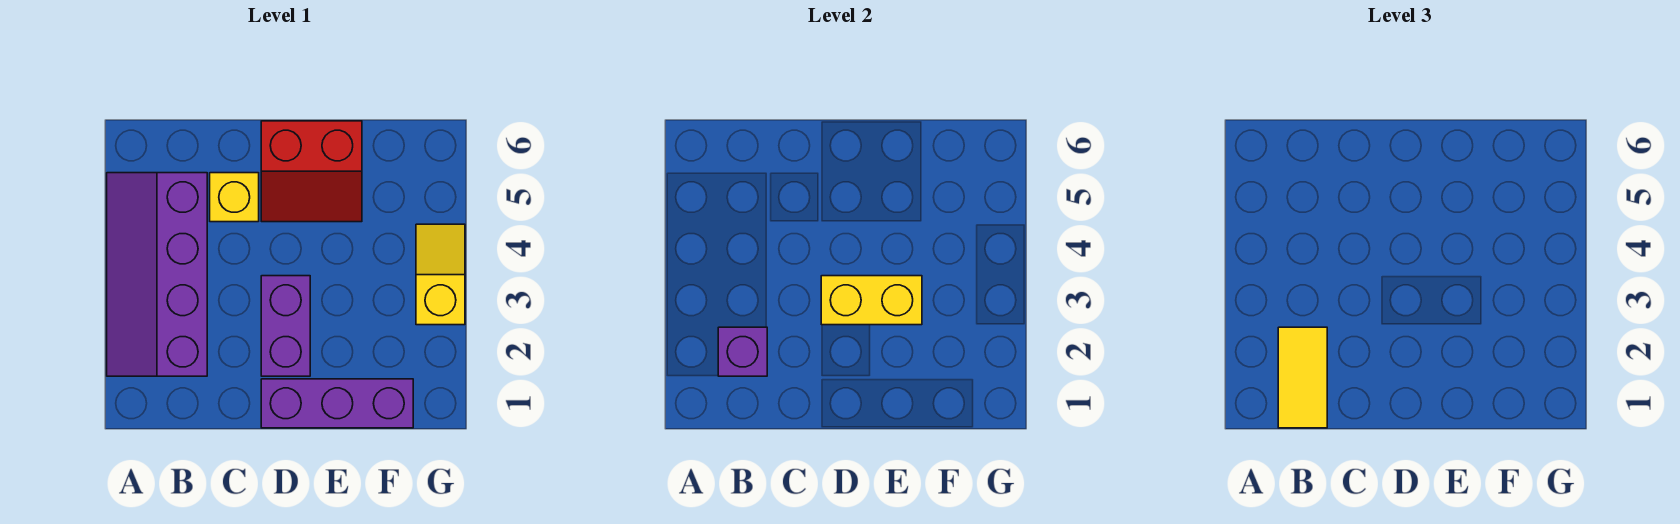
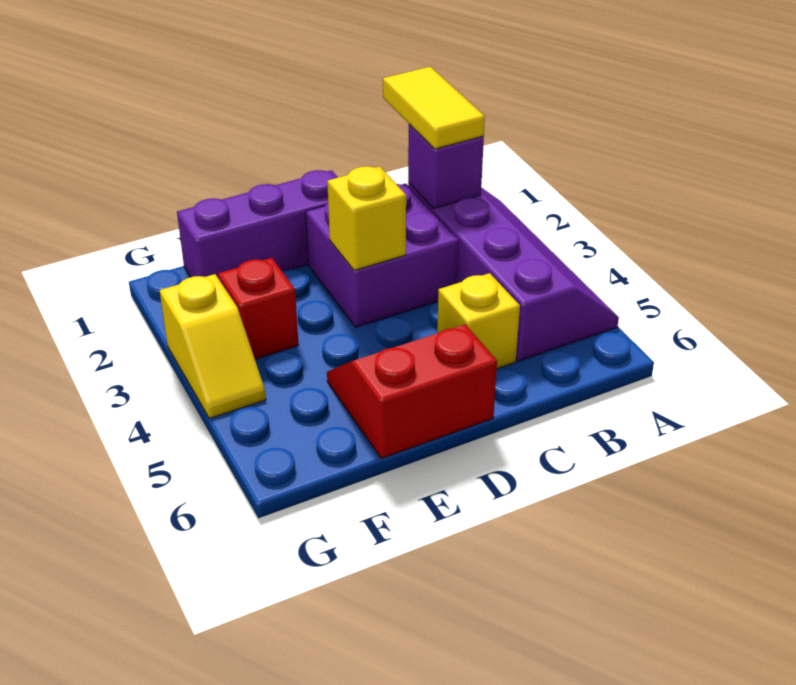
purple brick D2:D3 level 1 -> purple brick C2:D3 level 1
yellow brick D3:E3 level 2 -> yellow brick D3 level 2
none -> red brick F3 level 1

